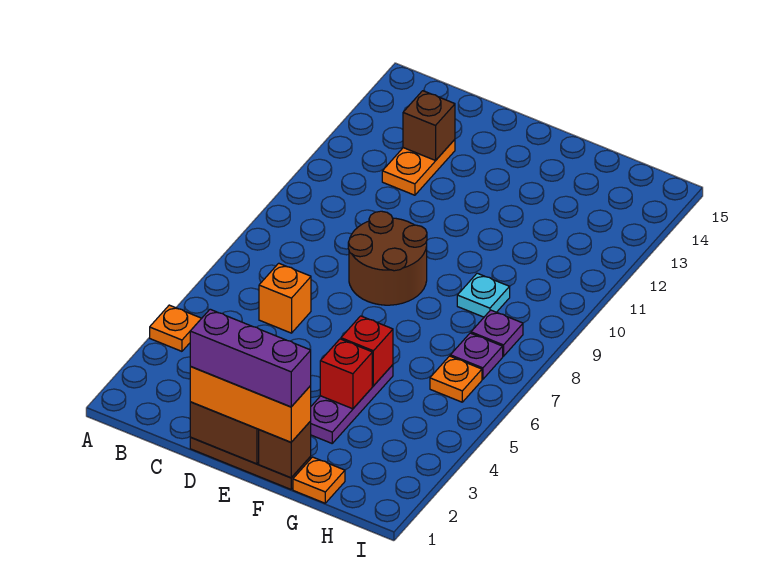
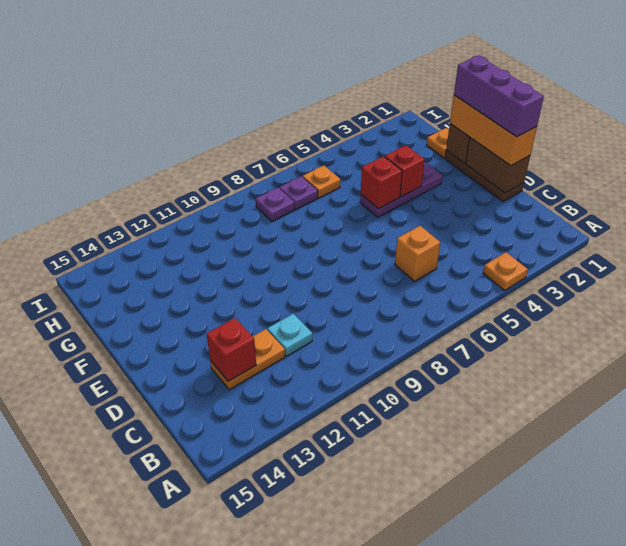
brown brick C13 level 2 -> red brick C13 level 2
brown round brick D8:E9 level 1 -> none
cyan plate G9 level 1 -> cyan plate C11 level 1

